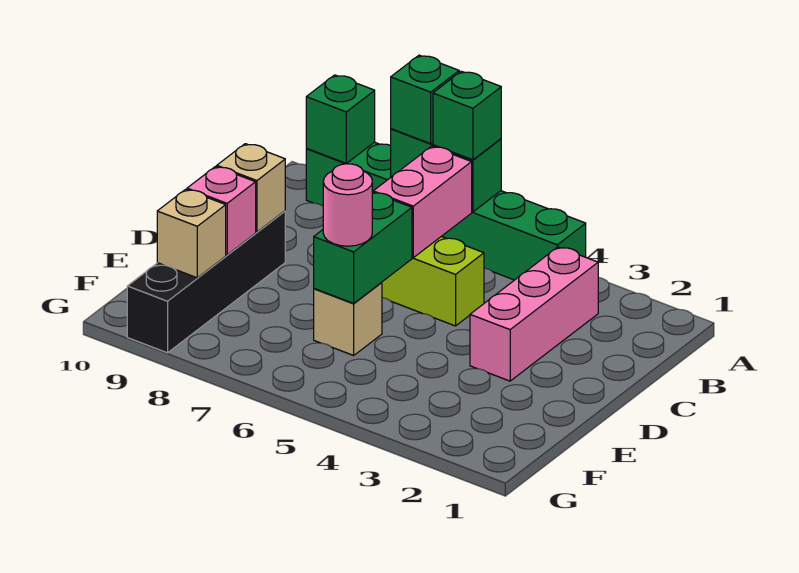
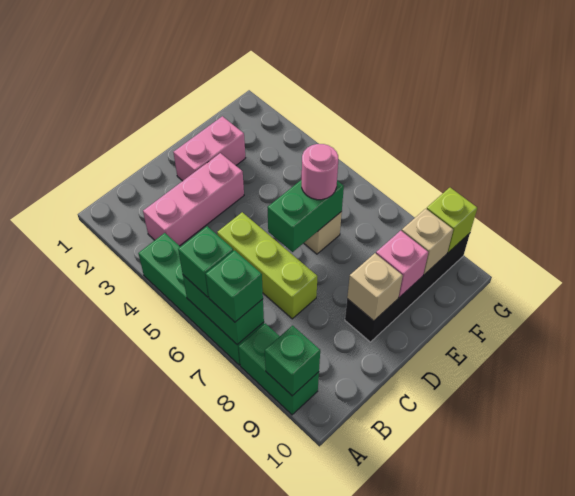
pink brick B6:C6 level 2 -> pink brick D2:E2 level 1
none -> lime brick G9 level 2

